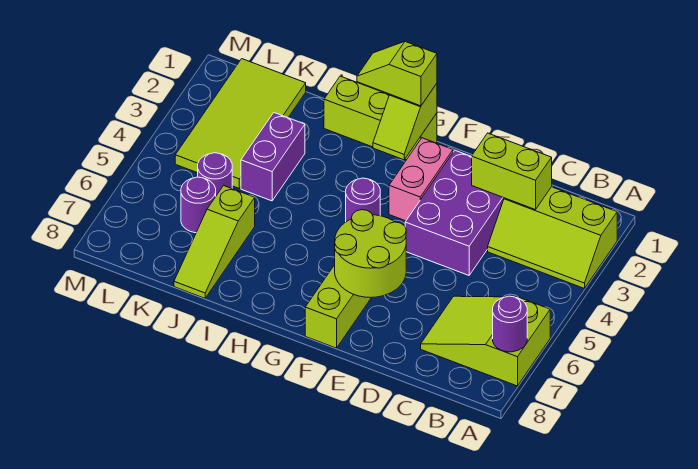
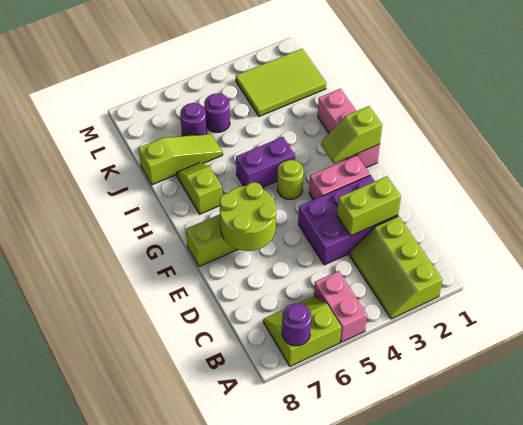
none -> pink brick A5:B5 level 1
lime slope A6:C7 level 1 top A -> lime slope A6:B7 level 1 top A
lime brick C2:D2 level 2 -> lime brick D2:D3 level 2
lime brick G1:I1 level 1 -> pink brick G1:I1 level 1
lime slope G1:H1 level 3 top G -> lime slope H7:I7 level 1 top H
purple round brick G4 level 1 -> lime round brick G4 level 1
purple brick J3:J4 level 1 -> purple brick H4:H5 level 1
lime slope J6:J8 level 1 top 6 -> lime slope J6:J8 level 1 top 8
lime tile K1:L4 level 1 -> lime tile K1:L3 level 1

